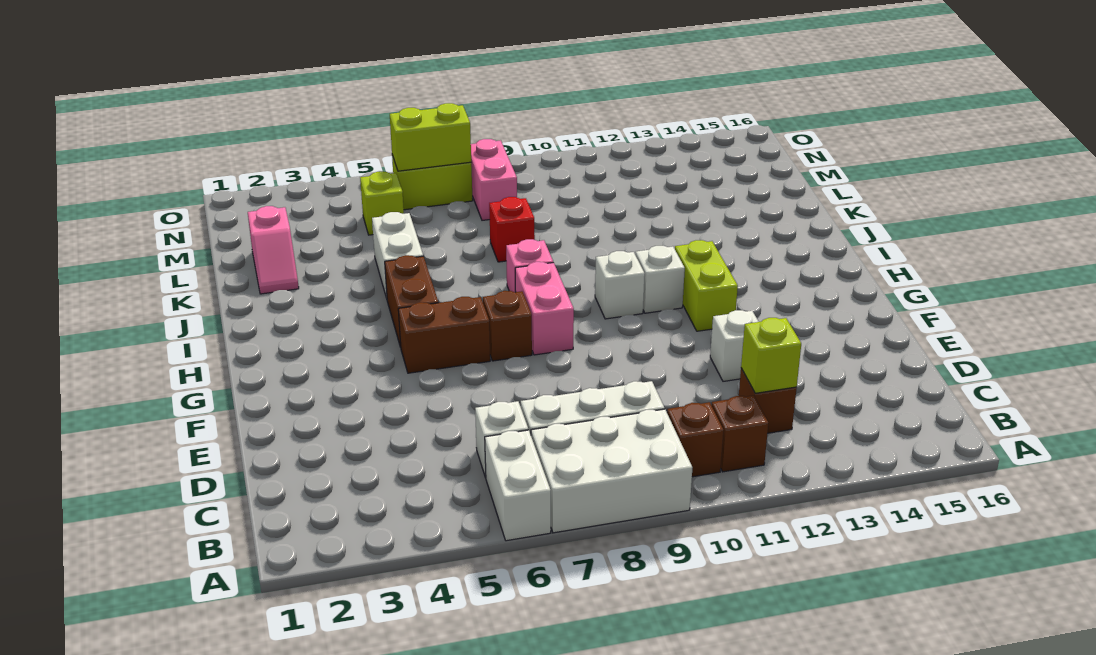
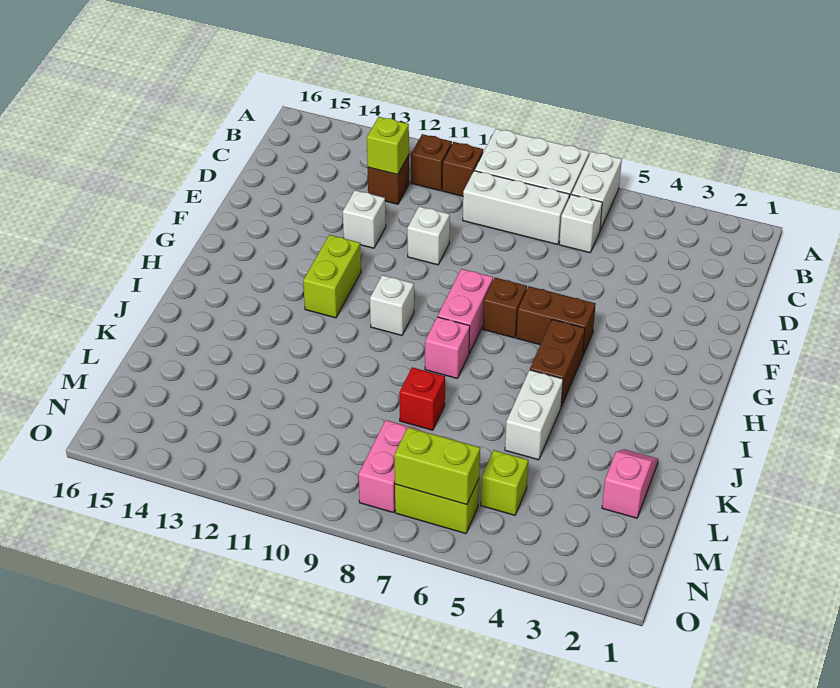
white brick H11 level 1 -> white brick E10 level 1

